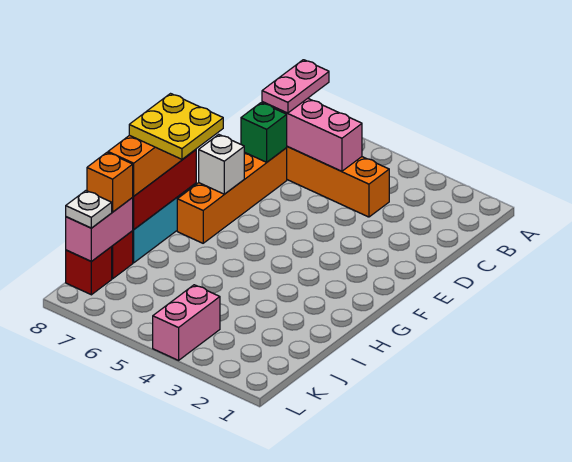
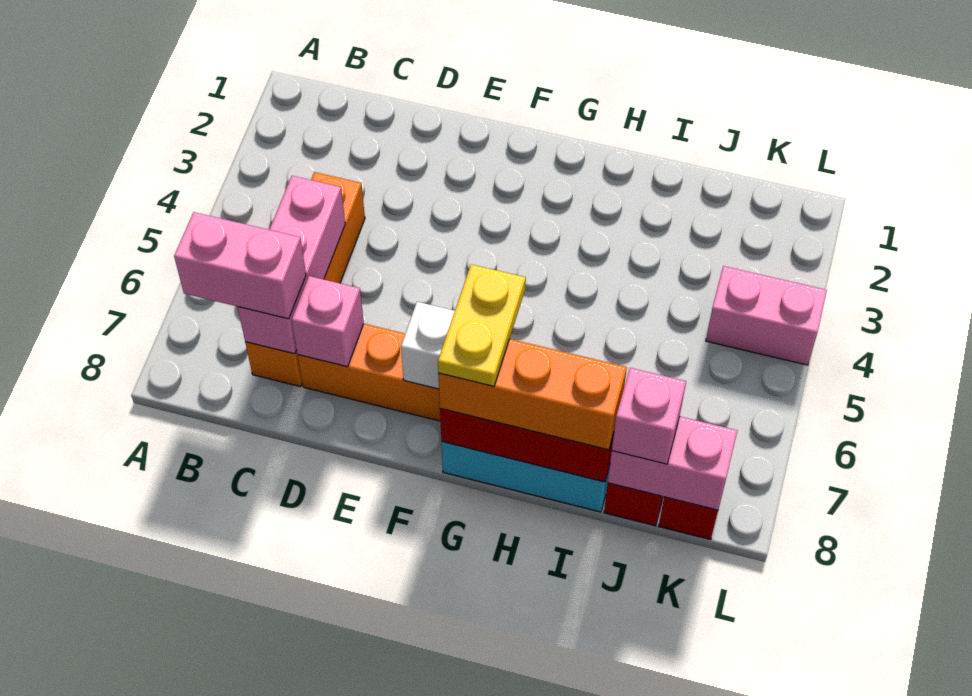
pink plate B7:C7 level 3 -> pink brick B7:C7 level 3
green brick D7 level 2 -> pink brick D7 level 2
yellow plate G7:H8 level 4 -> yellow plate G7:G8 level 4
orange brick J8 level 3 -> pink brick J8 level 3
white plate K8 level 3 -> none

